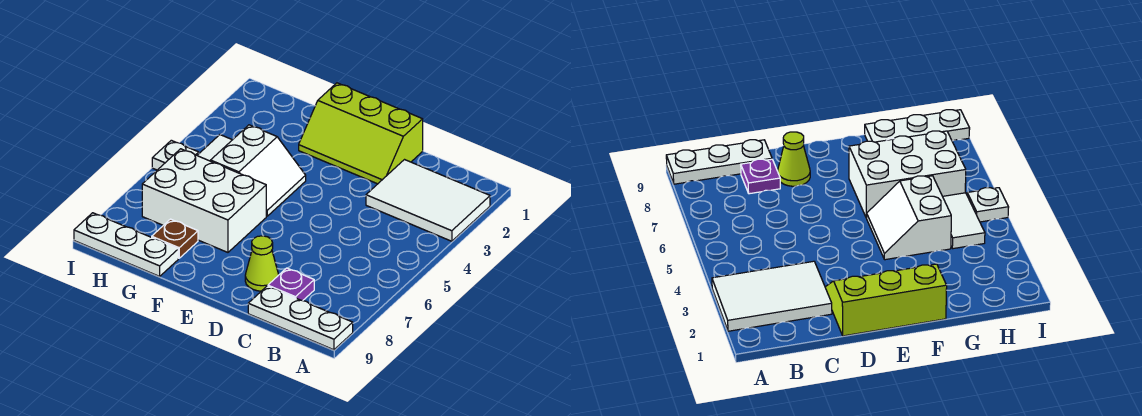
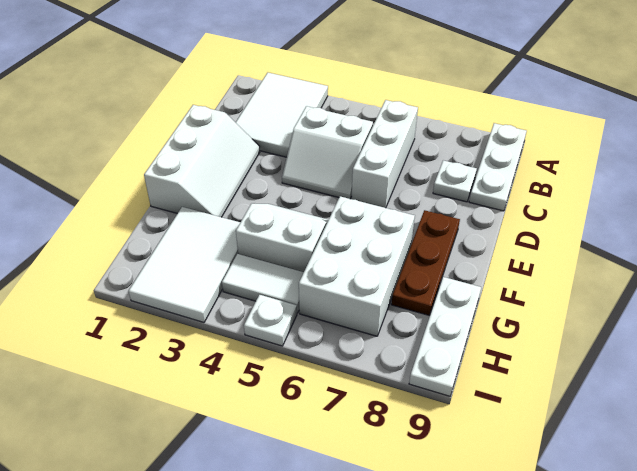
none -> white brick B6:D6 level 1
none -> white slope C4:D5 level 1 top C
purple plate C8 level 1 -> white plate C8 level 1
lime slope D1:F2 level 1 top 1 -> white slope D1:F2 level 1 top 1
lime cone D8 level 1 -> none
none -> white tile G2:I3 level 1
brown plate G8 level 1 -> brown plate E8:G8 level 1

